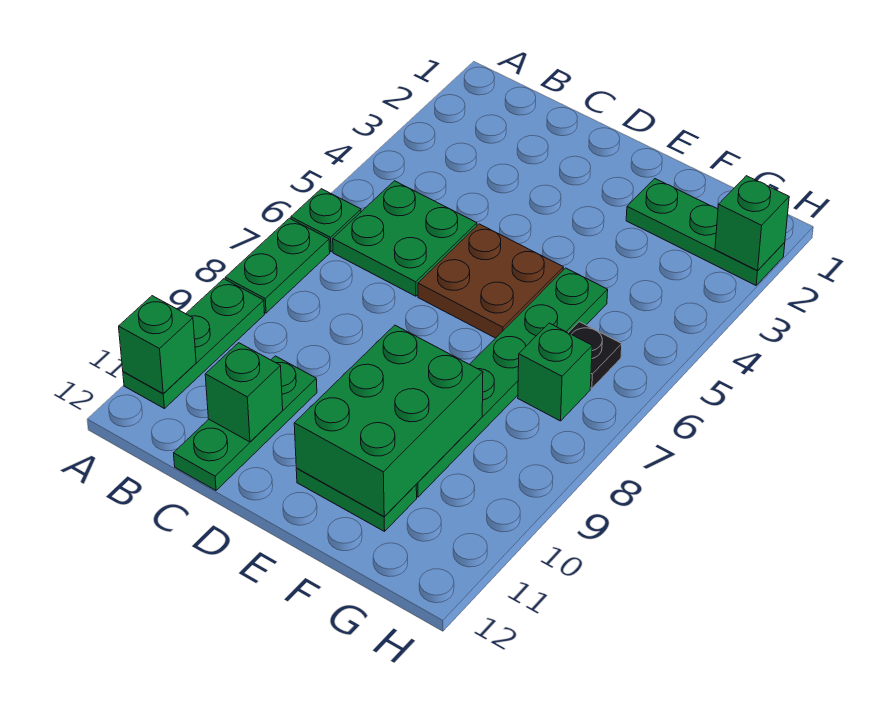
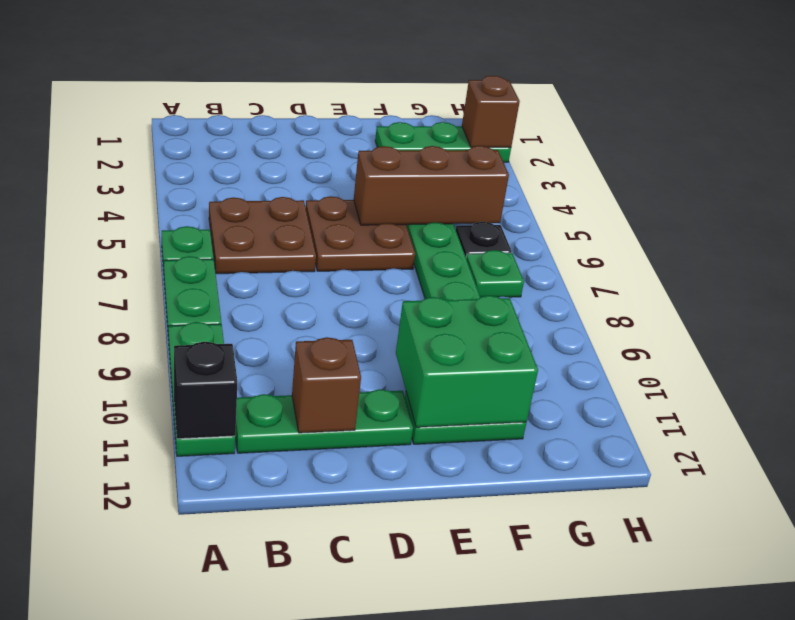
green brick A11 level 2 -> black brick A11 level 2
green plate B5:C6 level 1 -> brown plate B5:C6 level 1
green plate C10:C12 level 1 -> green plate B11:D11 level 1
green brick C11 level 2 -> brown brick C11 level 2
none -> brown brick E5:G5 level 2
green brick E9:F11 level 2 -> green brick E10:F11 level 2
green brick G7 level 1 -> green plate G7 level 1
green brick H2 level 2 -> brown brick H2 level 2

